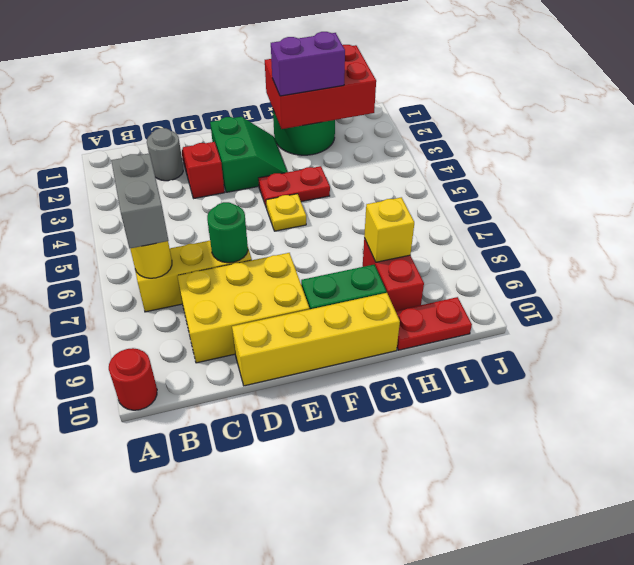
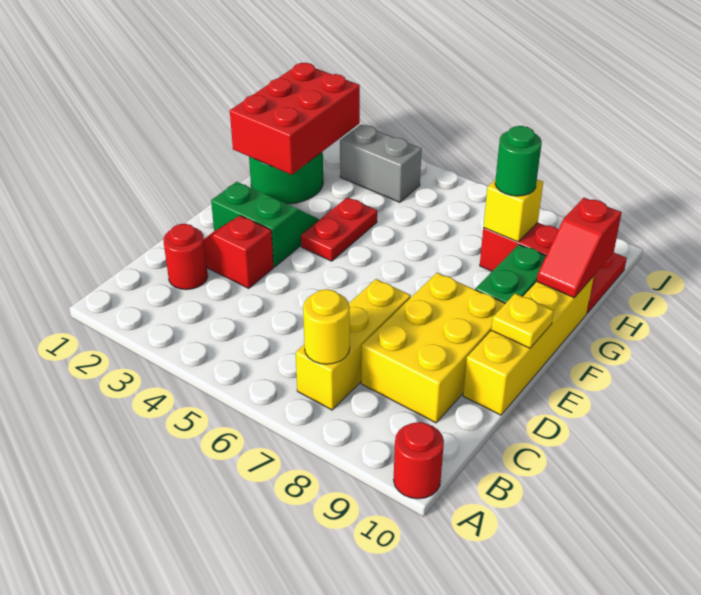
grey brick B6:B7 level 3 -> grey brick I3:I4 level 1
grey round brick C2 level 1 -> red round brick C2 level 1
green round brick D7 level 2 -> green round brick H8 level 3
yellow plate F5 level 1 -> yellow plate E10 level 2
purple brick G2:H2 level 3 -> none
none -> red slope G10:H10 level 2 top H

